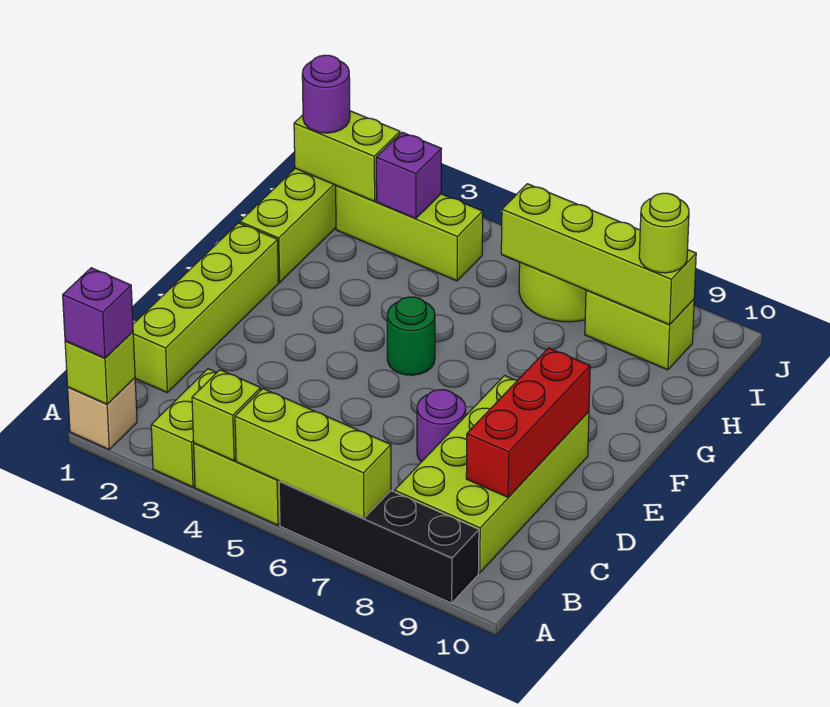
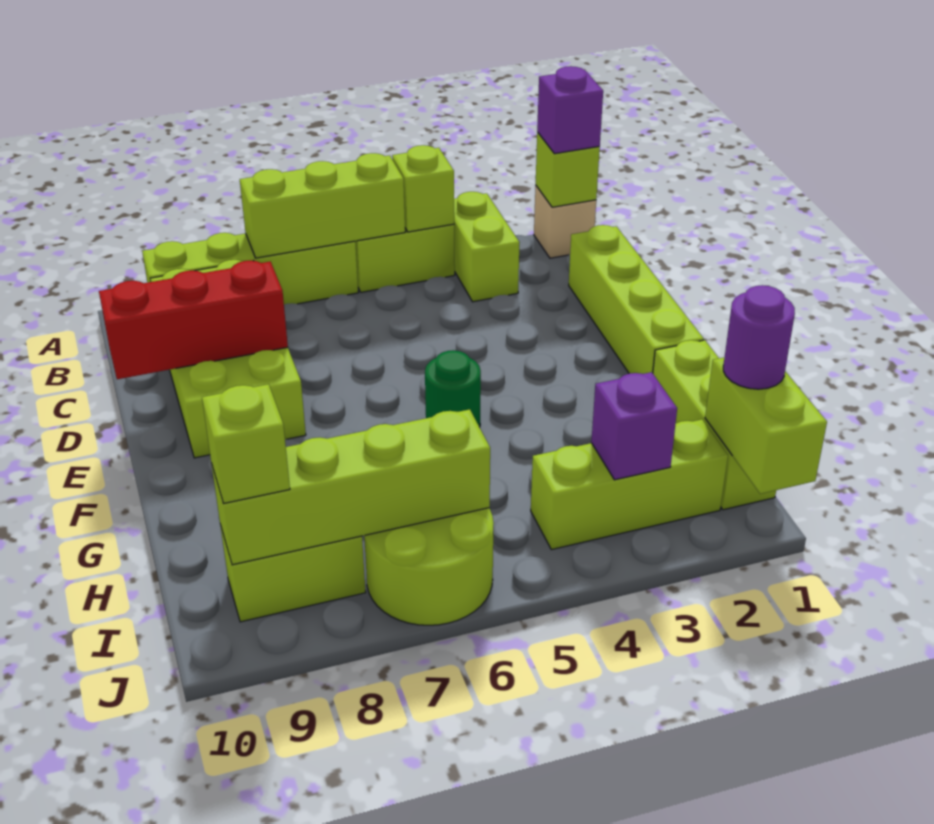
black brick A6:A9 level 1 -> lime brick A6:A9 level 1
red brick C9:E9 level 2 -> red brick D8:D10 level 2
purple round brick D7 level 1 -> none
lime brick I1:I2 level 2 -> lime brick I1:J1 level 2
lime round brick I9 level 3 -> lime brick I9 level 3

